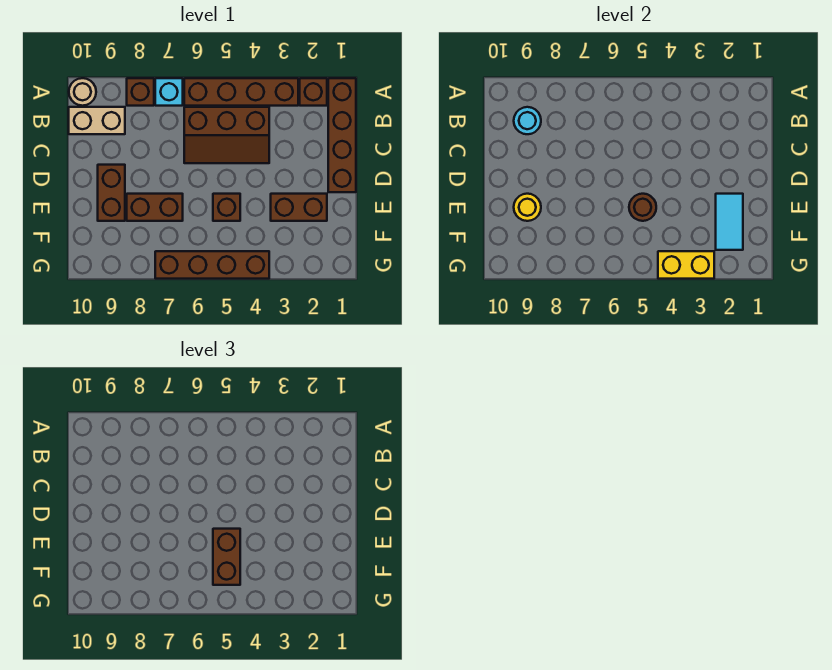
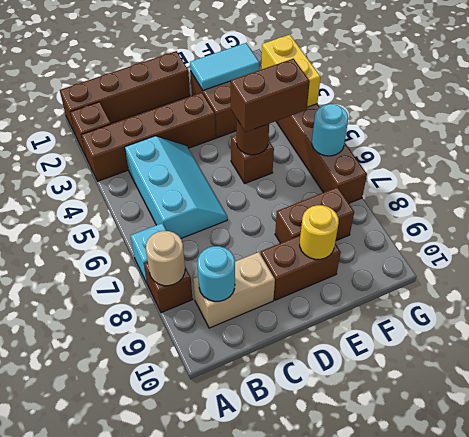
brown brick A3:A6 level 1 -> brown brick A3:D3 level 1
tan round brick A10 level 1 -> tan round brick A8 level 2
brown slope B4:C6 level 1 top B -> cyan slope B4:C6 level 1 top B
tan brick B9:B10 level 1 -> tan brick B9:C9 level 1
brown brick E7:E8 level 1 -> brown brick E8:F8 level 1
none -> cyan round brick G6 level 2

